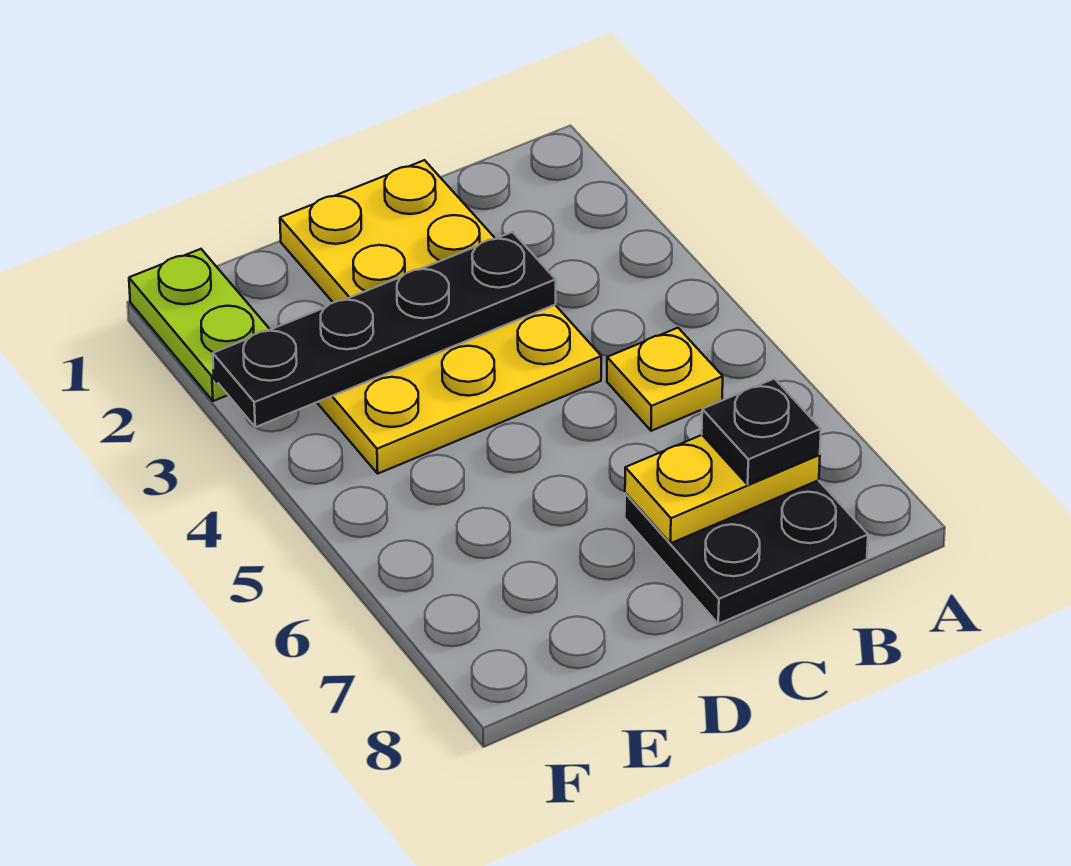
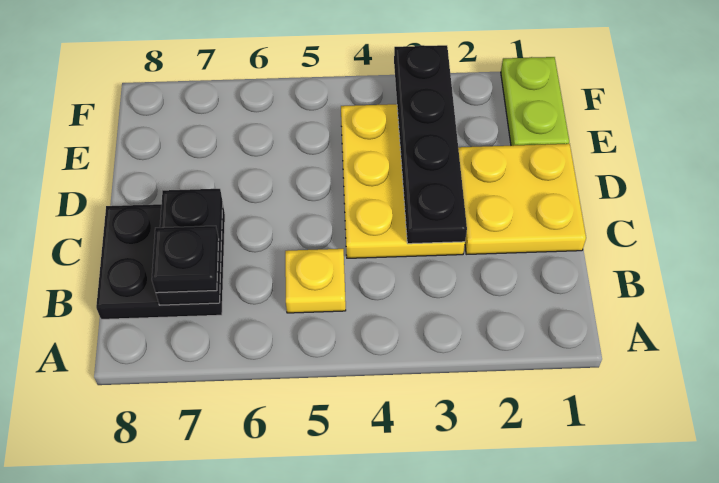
yellow plate B7:C7 level 2 -> black plate B7:C7 level 2
lime plate F1:F2 level 1 -> lime plate E1:F1 level 1

